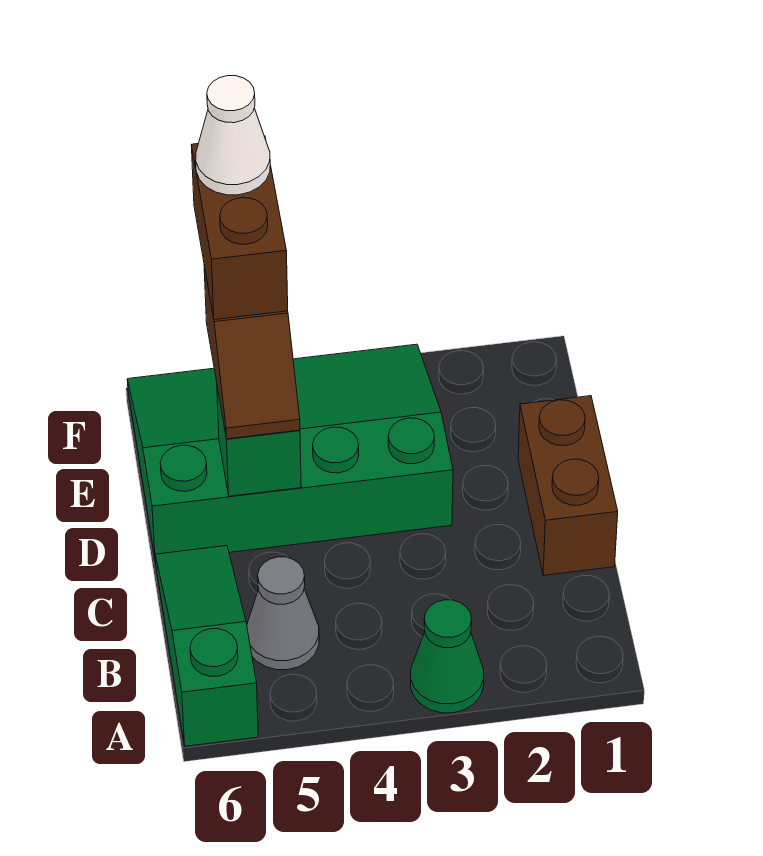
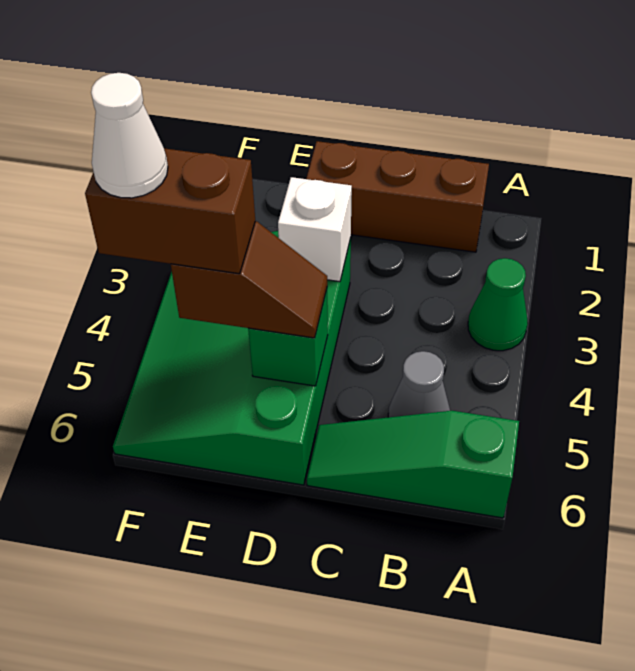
brown brick C1:D1 level 1 -> brown brick B1:D1 level 1
none -> white brick D3 level 2

